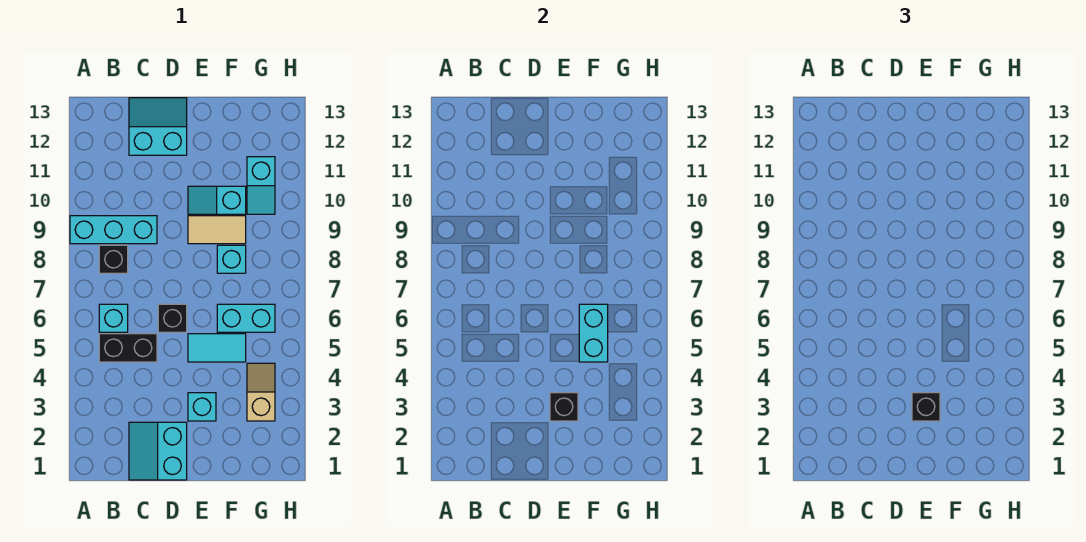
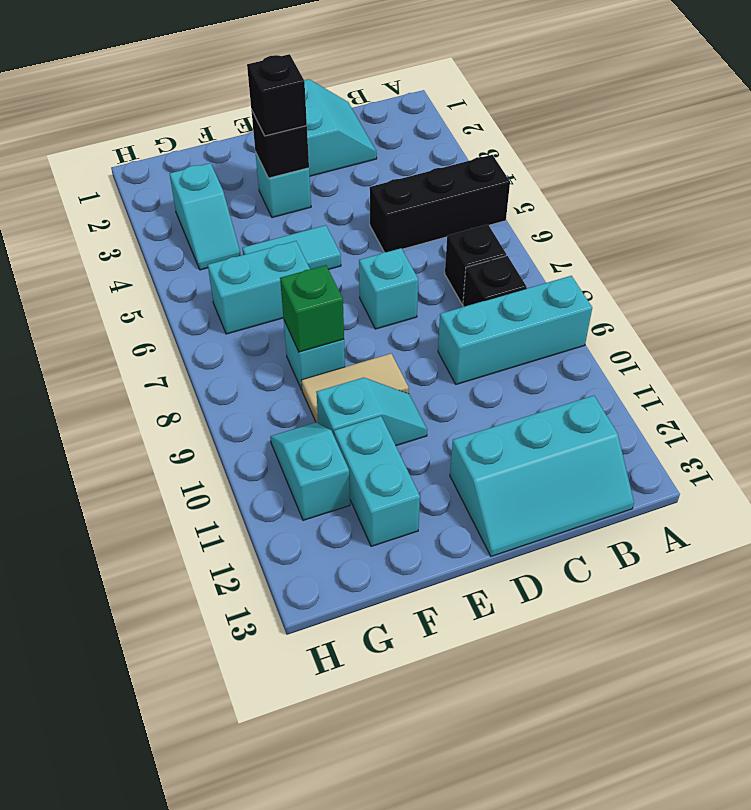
black brick B5:C5 level 1 -> black brick A5:C5 level 1
cyan brick B6 level 1 -> cyan brick D7 level 1
cyan slope C12:D13 level 1 top 12 -> cyan slope B12:D13 level 1 top 12
black brick D6 level 1 -> black brick B7 level 1
cyan brick F5:F6 level 2 -> cyan brick F11:F12 level 1
none -> green brick F8 level 2
tan slope G3:G4 level 1 top 3 -> cyan slope G3:G4 level 1 top 3

